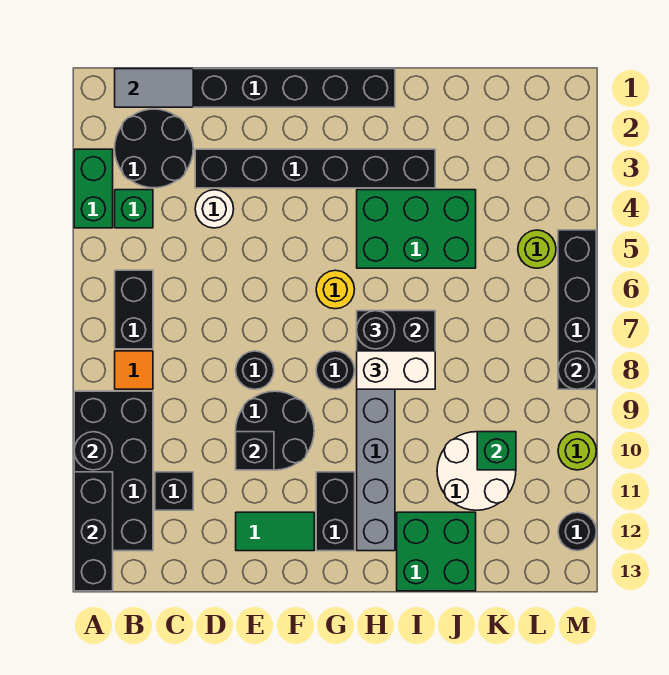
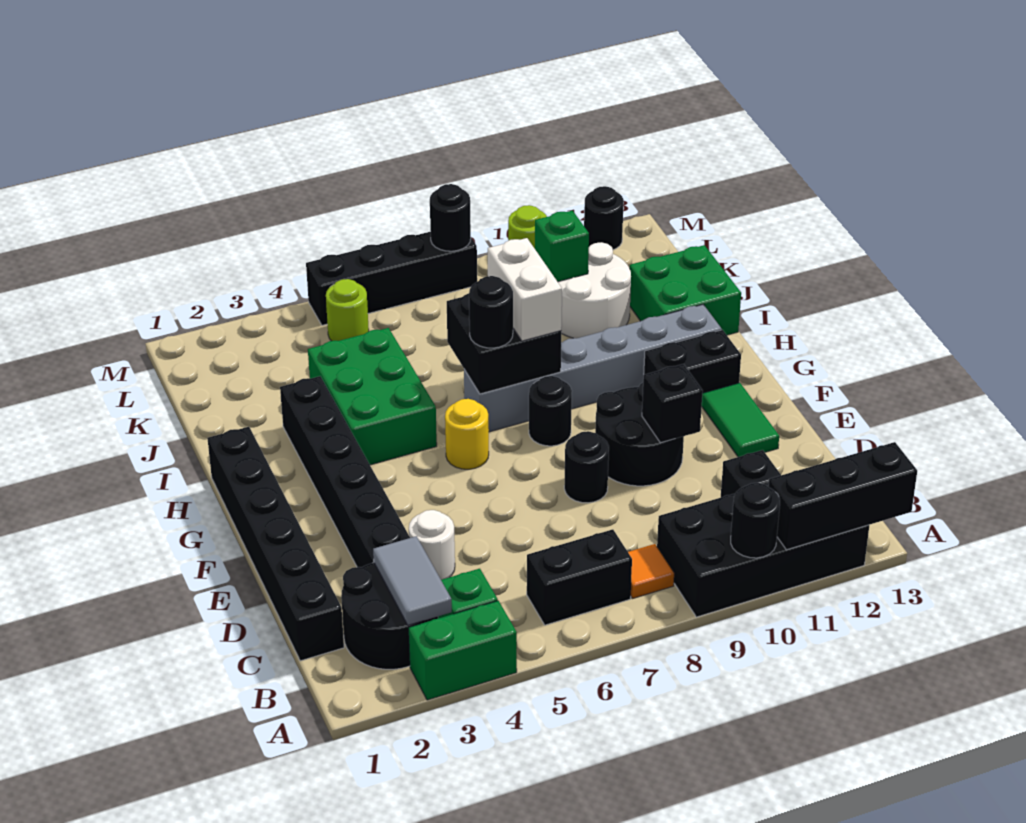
grey tile B1:C1 level 2 -> grey tile B3:C3 level 2

